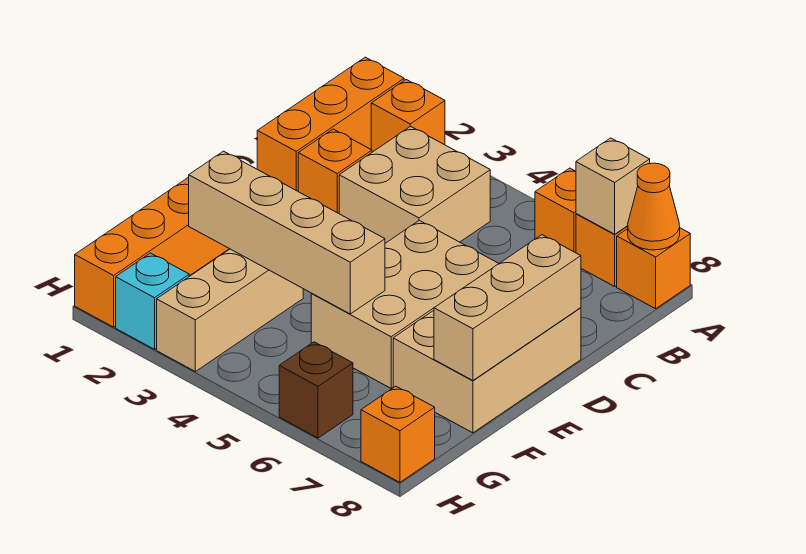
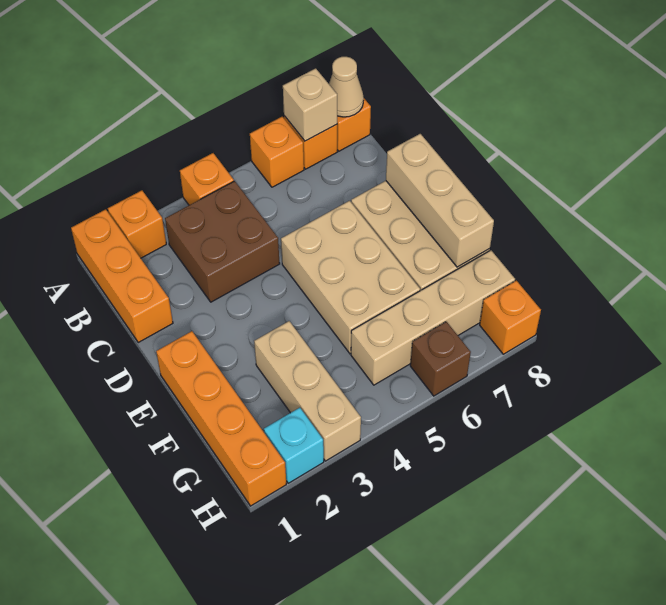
orange cone A8 level 2 -> tan cone A8 level 2
tan brick B3:C4 level 1 -> brown brick B3:C4 level 1
orange brick C2 level 1 -> orange brick A4 level 1
tan brick F2:F5 level 2 -> tan brick G5:G8 level 1

